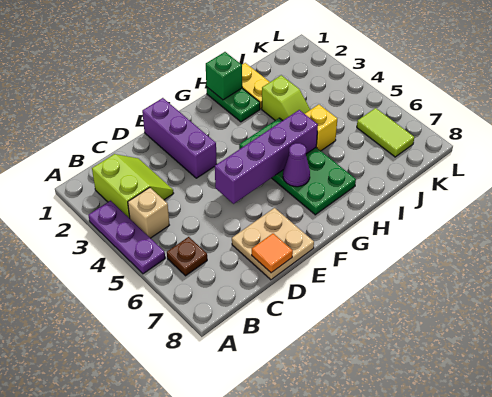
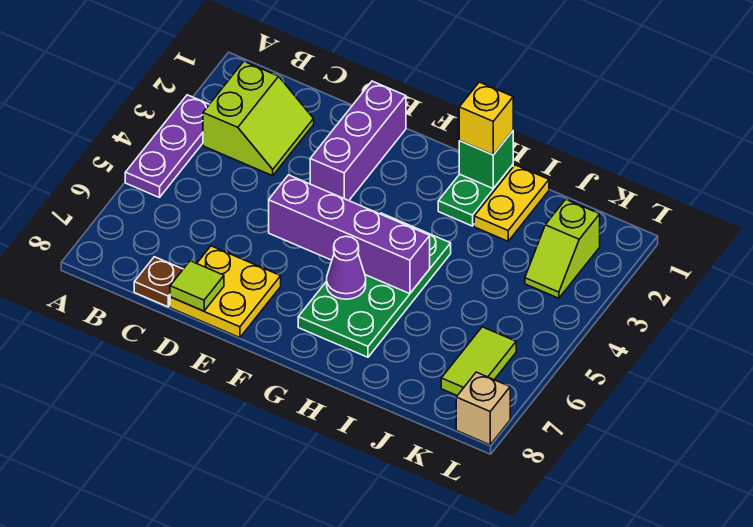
tan brick B4 level 1 -> tan brick L8 level 1
brown plate B6 level 1 -> brown plate C8 level 1
tan plate D7:E8 level 1 -> yellow plate D7:E8 level 1
orange tile D8 level 2 -> lime tile D8 level 2
lime slope I3:I4 level 1 top 3 -> lime slope K2:K3 level 1 top 2
yellow brick I5 level 1 -> yellow brick H1 level 3

